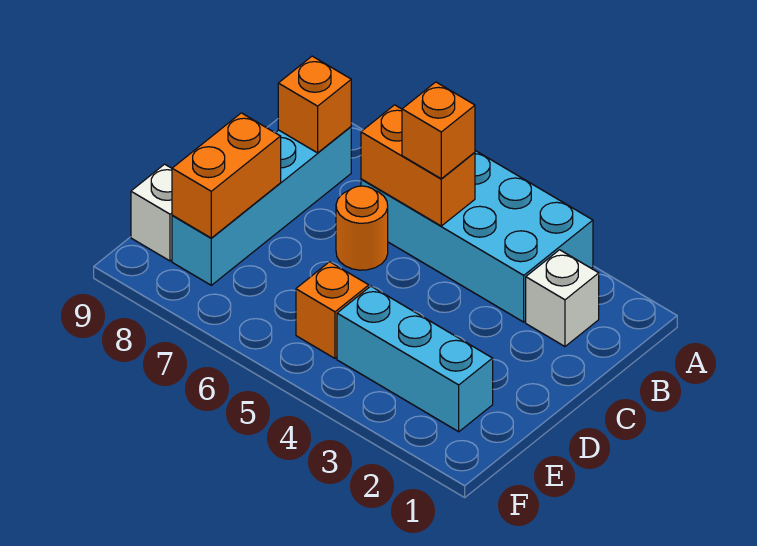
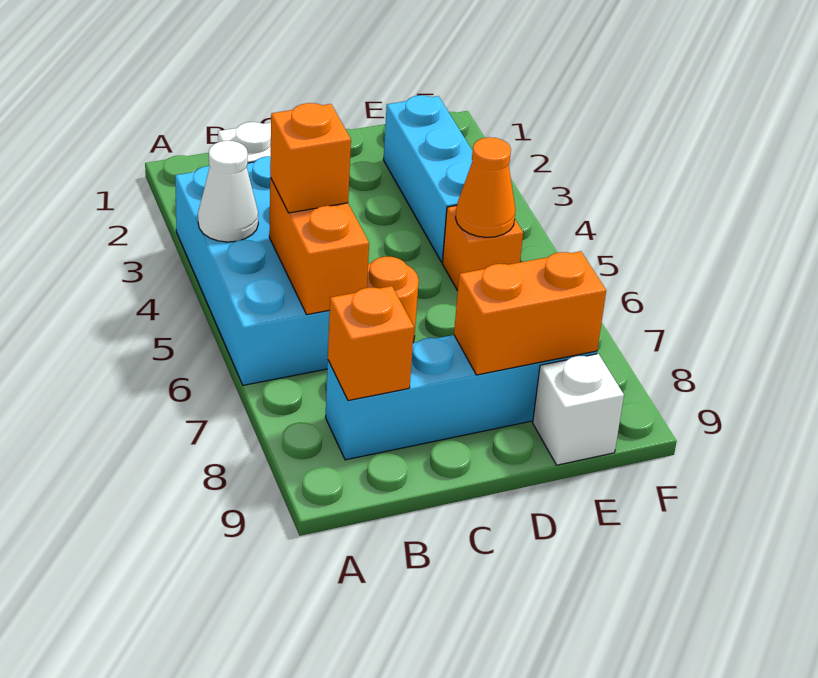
none -> white cone A4 level 2
none -> orange cone E5 level 2

